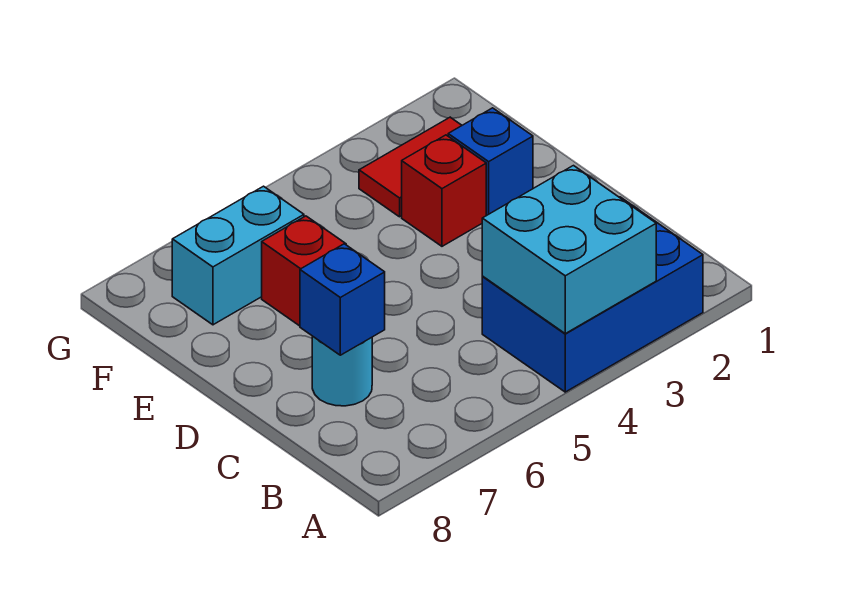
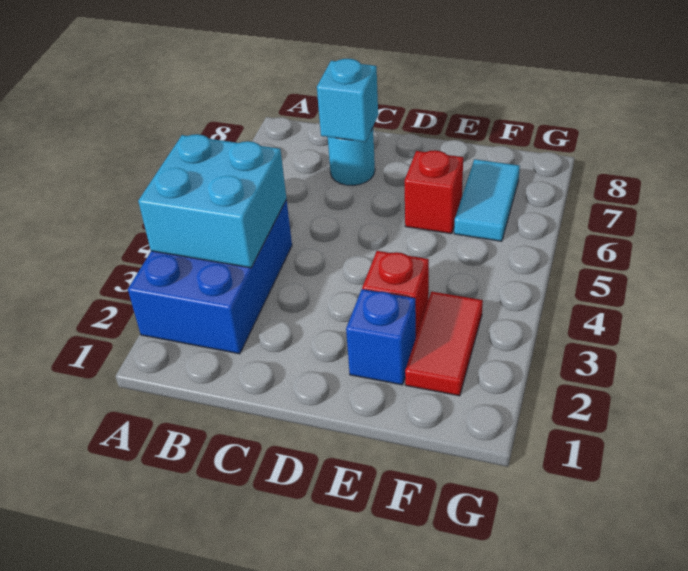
blue brick C7 level 2 -> cyan brick C7 level 2
cyan brick F6:F7 level 1 -> cyan tile F6:F7 level 1

